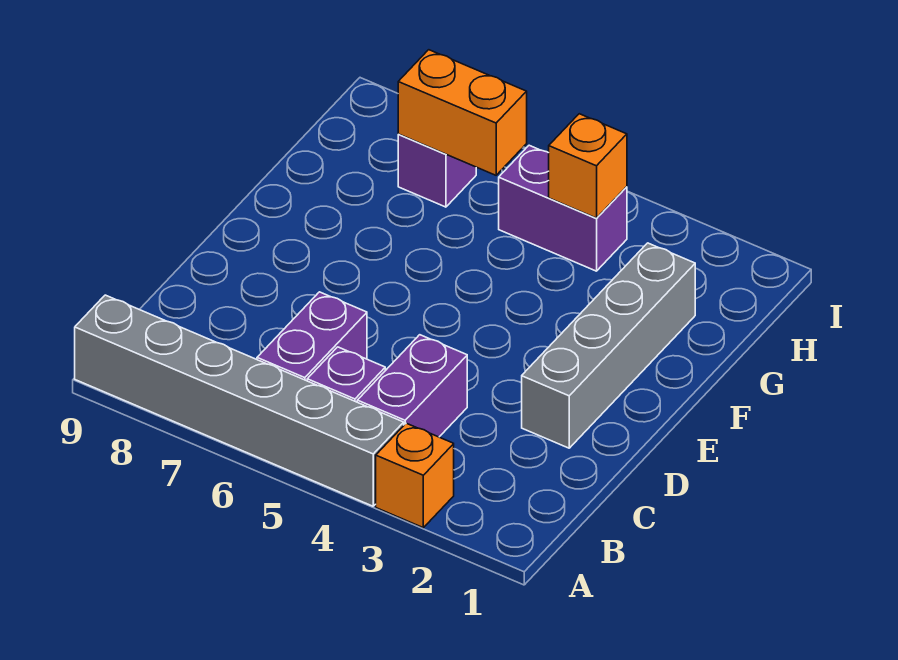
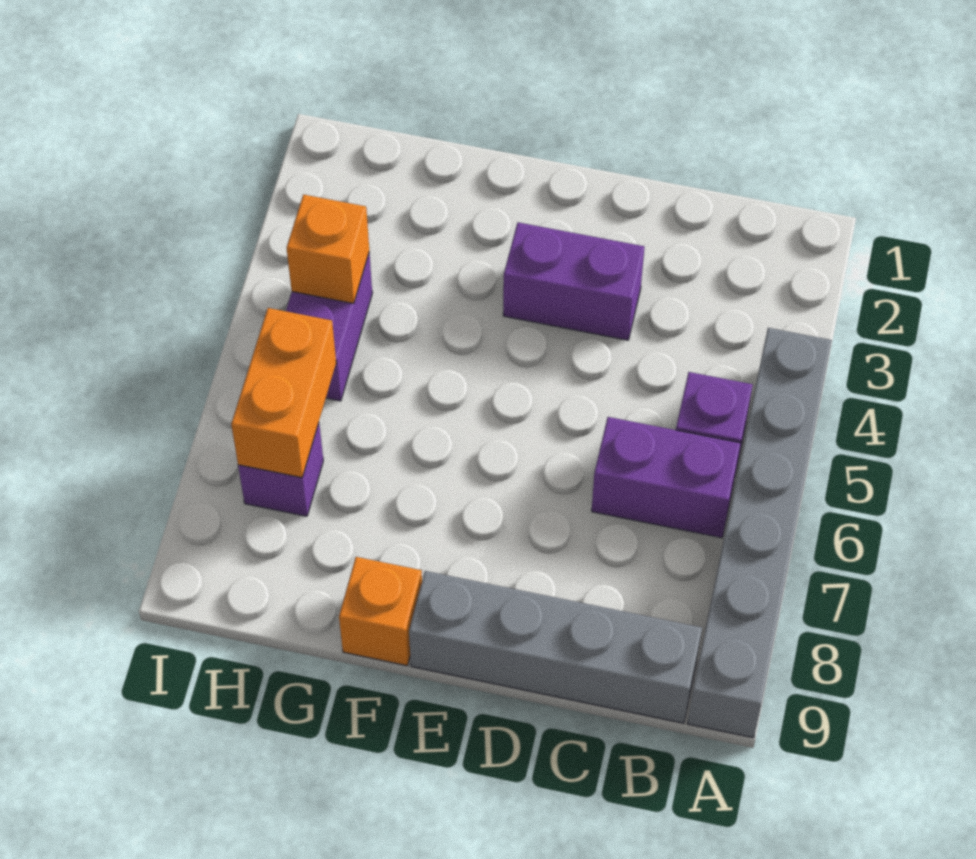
orange brick A3 level 1 -> orange brick F9 level 1
purple brick B4:C4 level 1 -> purple brick D3:E3 level 1
grey brick D2:G2 level 1 -> grey brick B9:E9 level 1

